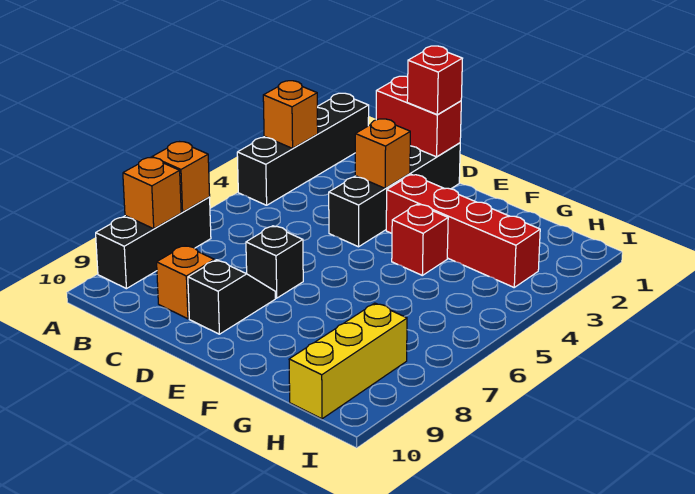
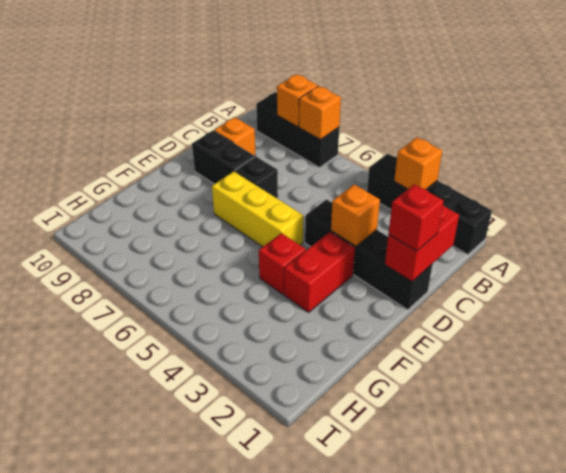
black slope D8:D9 level 1 top 9 -> black brick D8:D9 level 1
red brick E3:H3 level 1 -> red brick E3:F3 level 1
yellow brick H8:H10 level 1 -> yellow brick E5:E7 level 1

